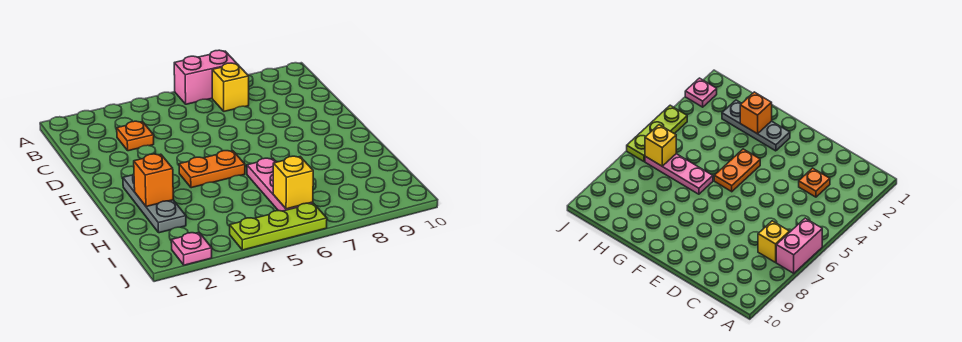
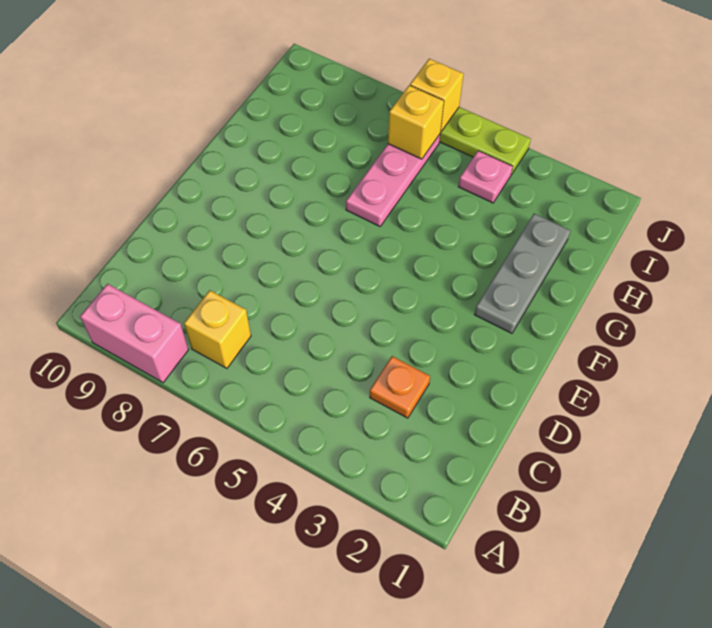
pink brick A6:A7 level 1 -> pink brick A8:A9 level 1
orange plate F4:F5 level 1 -> none
orange brick G2 level 2 -> none
pink plate J2 level 1 -> pink plate I4 level 1
none -> yellow brick J6 level 2

